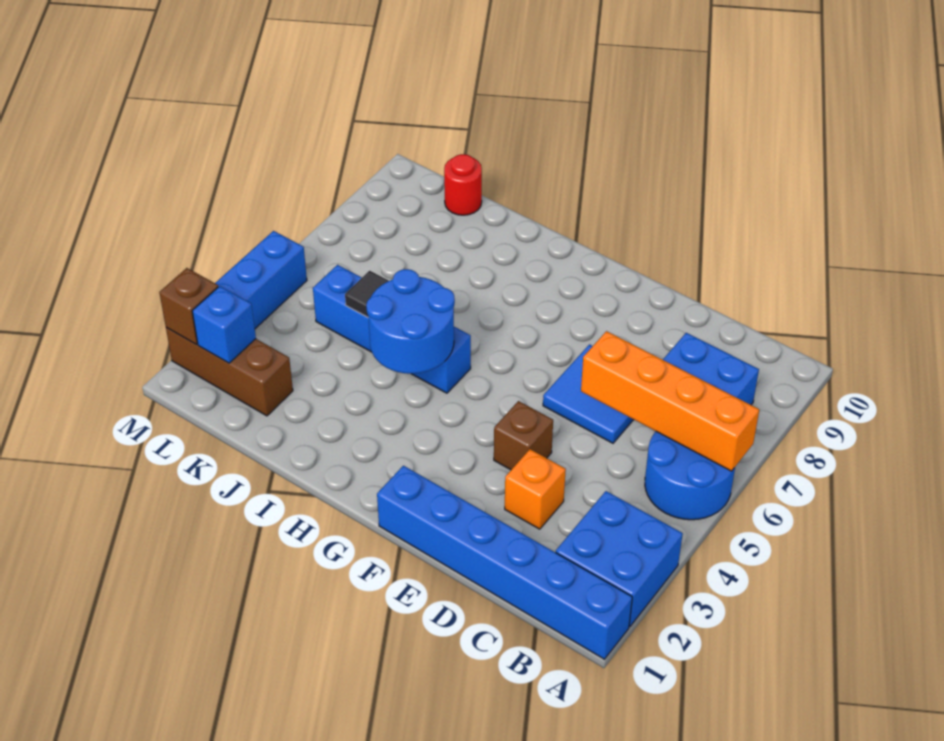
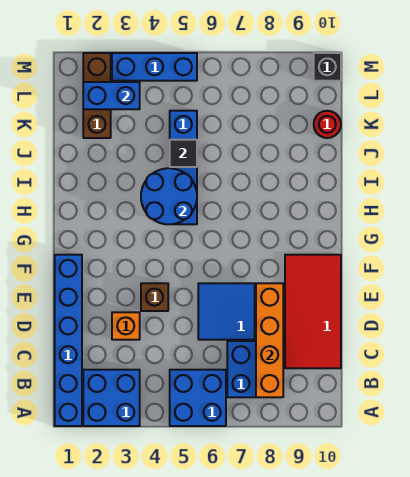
blue round brick A5:B6 level 1 -> blue brick A5:B6 level 1
orange brick A6:D6 level 2 -> orange brick B8:E8 level 2
none -> red tile C9:F10 level 1
blue brick L2 level 2 -> blue brick L2:L3 level 2
brown brick M2 level 2 -> none
none -> black brick M10 level 1

